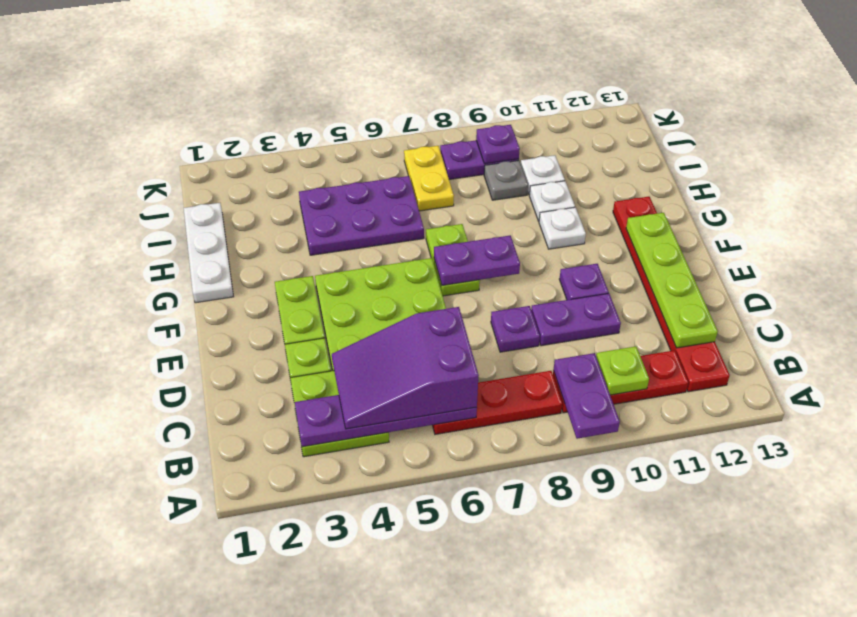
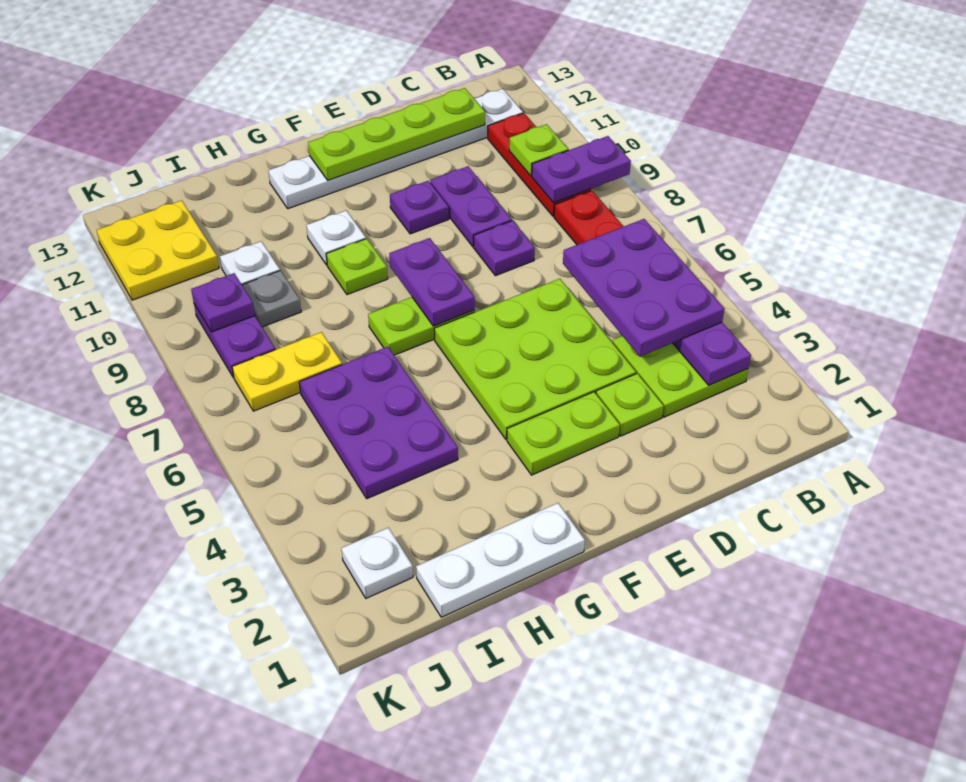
purple slope B4:C6 level 3 top 6 -> purple plate B4:C6 level 3
red plate B12:G12 level 1 -> white plate B12:G12 level 1
none -> lime plate G9 level 1
white plate H10 level 1 -> white plate J2 level 1
none -> yellow plate J11:K12 level 1

